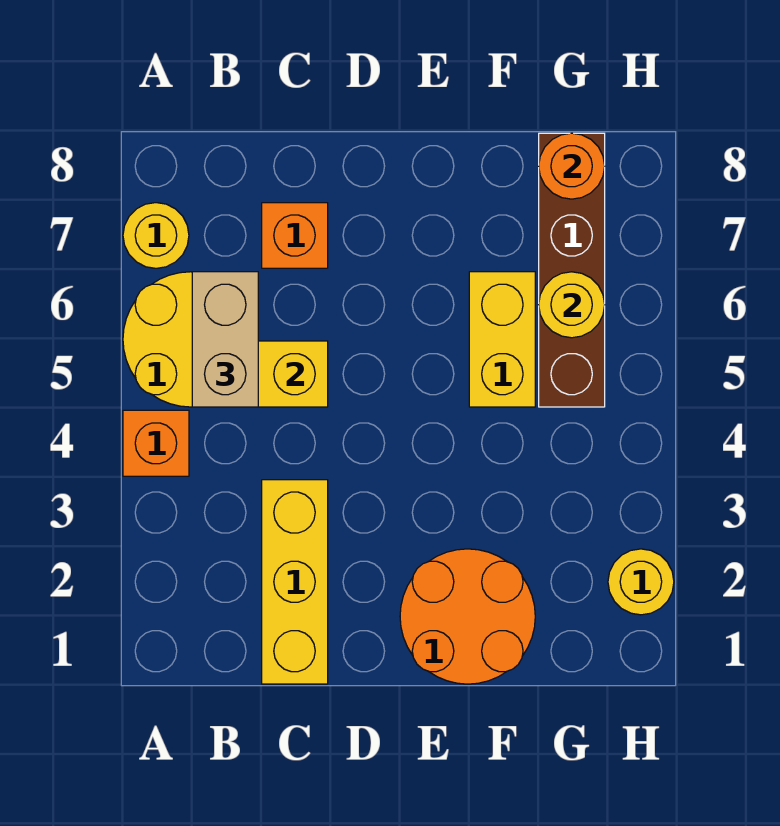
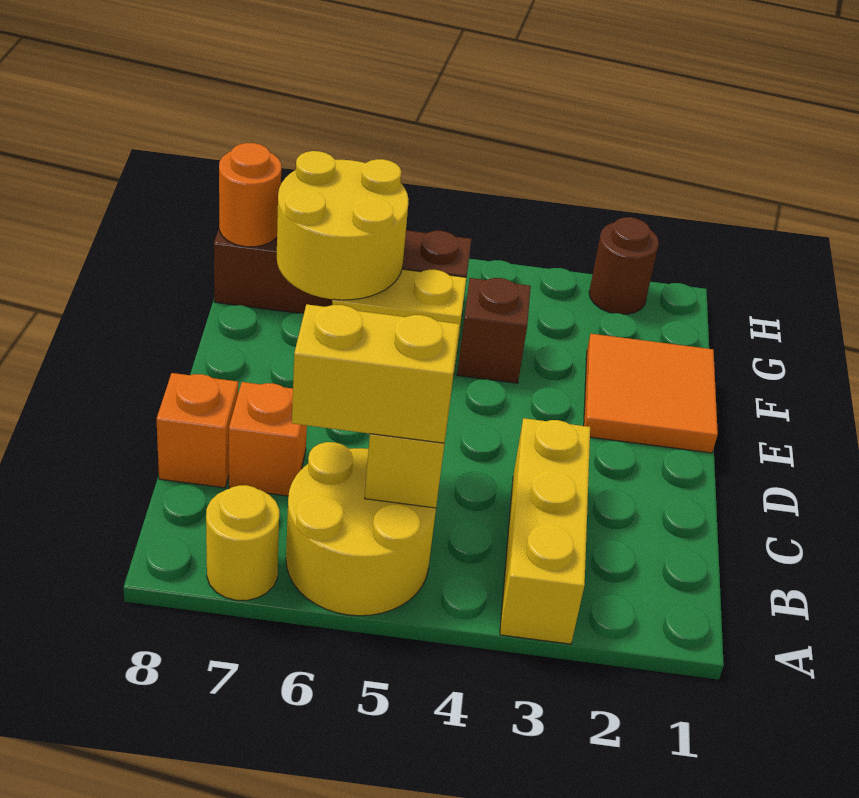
orange brick A4 level 1 -> orange brick C8 level 1
tan brick B5:B6 level 3 -> yellow brick B5:B6 level 3
yellow brick C1:C3 level 1 -> yellow brick A3:C3 level 1
orange round brick E1:F2 level 1 -> orange tile E1:F2 level 1
none -> brown brick F4 level 1
yellow round brick G6 level 2 -> yellow round brick F6:G7 level 2
yellow round brick H2 level 1 -> brown round brick H2 level 1

